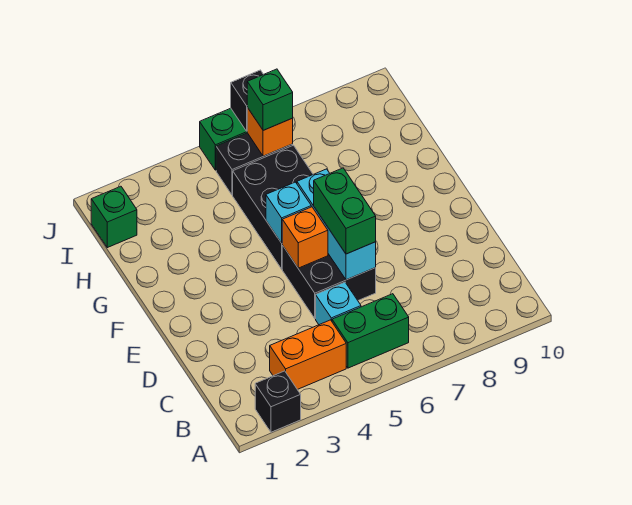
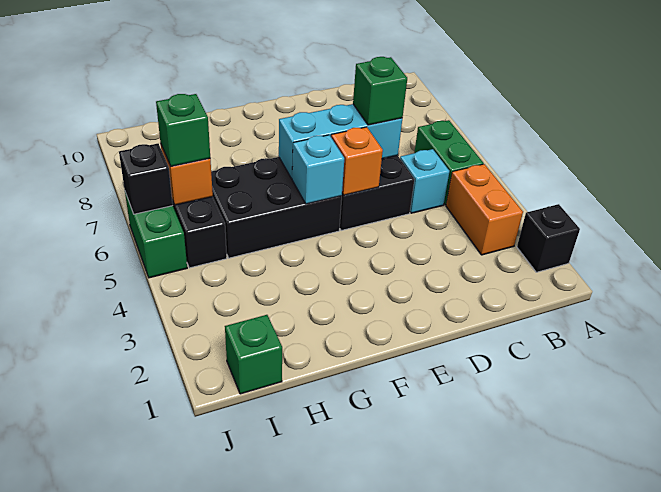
green brick D6:E6 level 3 -> green brick D6 level 3

